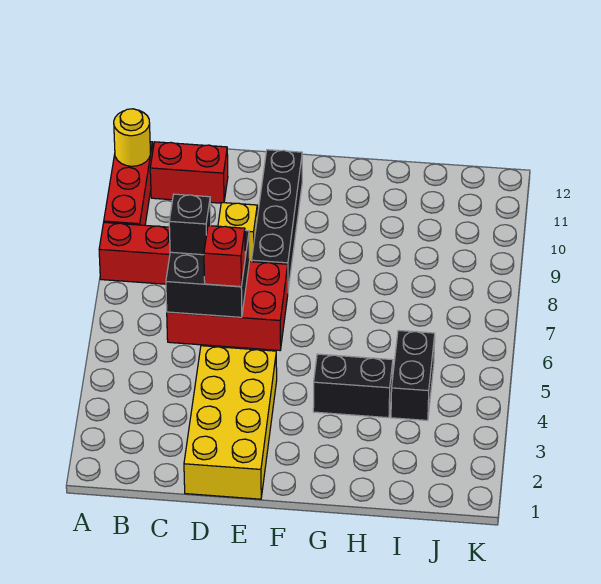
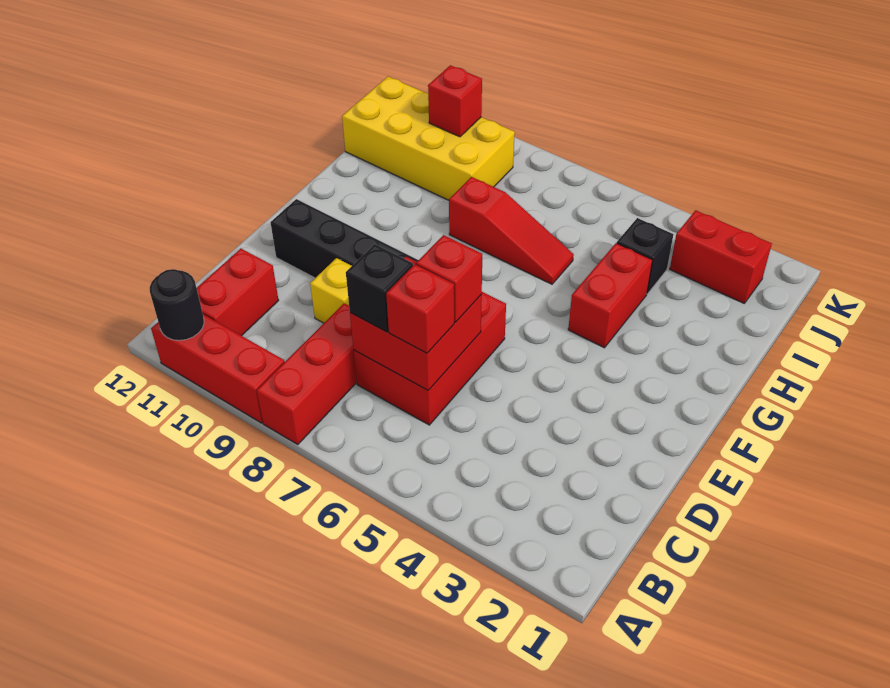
yellow round brick A11 level 2 -> black round brick A11 level 2
black brick C6:D7 level 2 -> red brick C6:D7 level 2
none -> red brick C6 level 3
yellow brick D1:E4 level 1 -> yellow brick I9:J12 level 1
black brick G4:H4 level 1 -> red brick G4:H4 level 1
none -> red slope H6:H8 level 1 top 8
black brick I4:I5 level 1 -> black brick I4 level 1
none -> red brick J2:J3 level 1
none -> red brick J10 level 2

